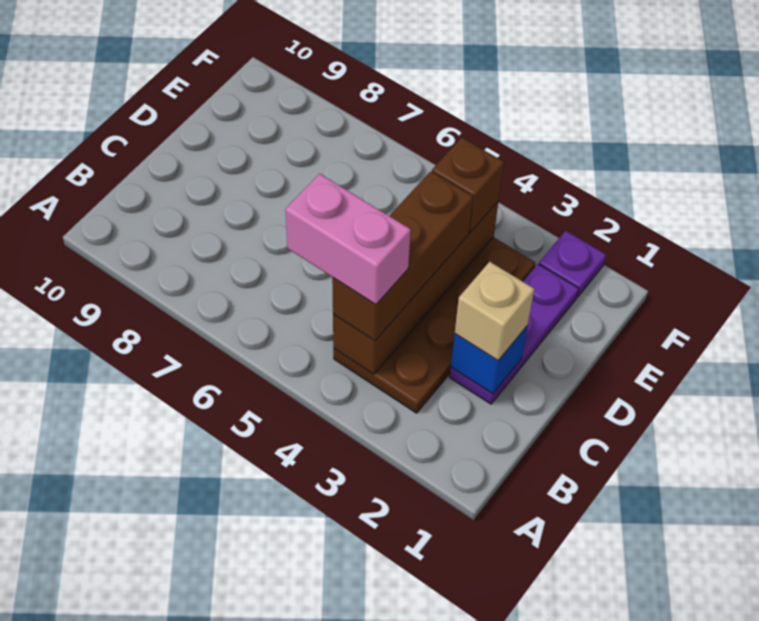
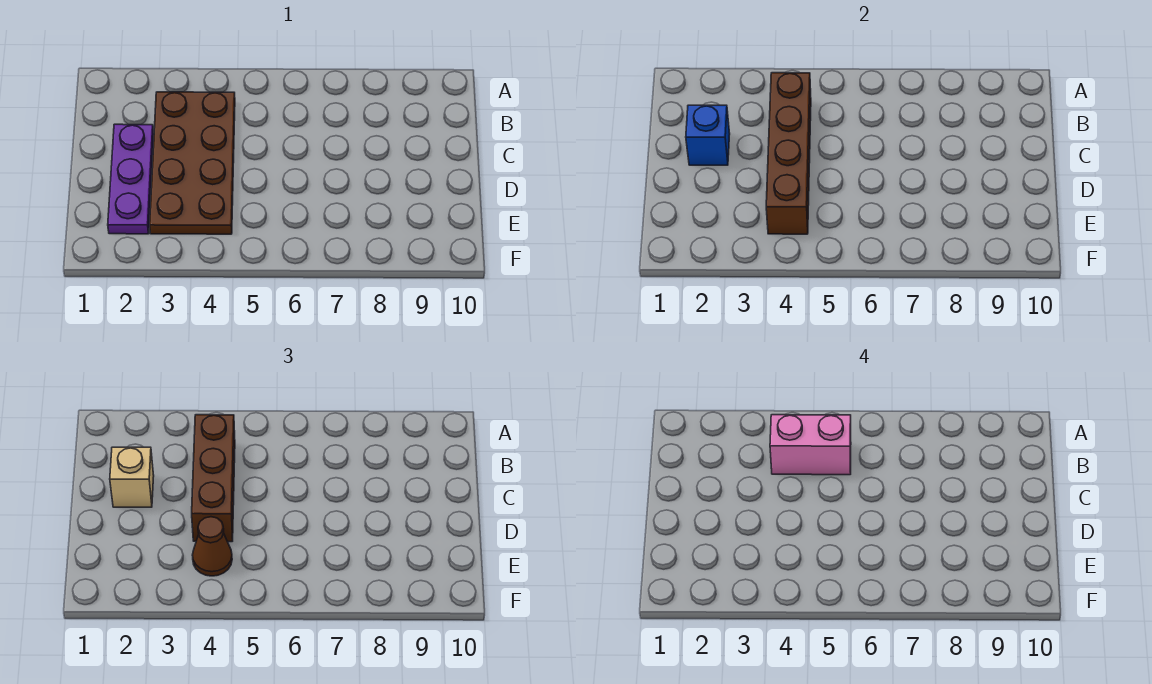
brown brick E4 level 3 -> brown cone E4 level 3
purple plate F2 level 1 -> none

